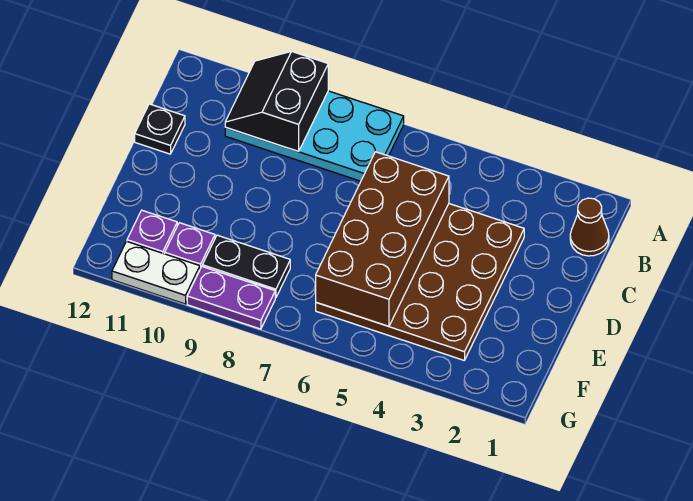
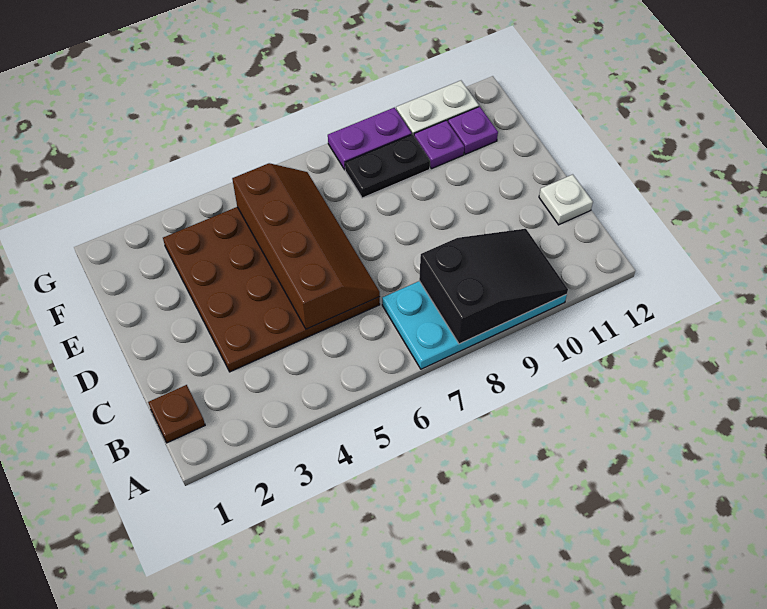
black slope A9:B10 level 2 top 9 -> black slope A8:B10 level 2 top 8
brown cone B1 level 1 -> brown plate B1 level 1
brown brick C5:F6 level 2 -> brown slope C5:F6 level 2 top 5
black plate C12 level 1 -> white plate C12 level 1

